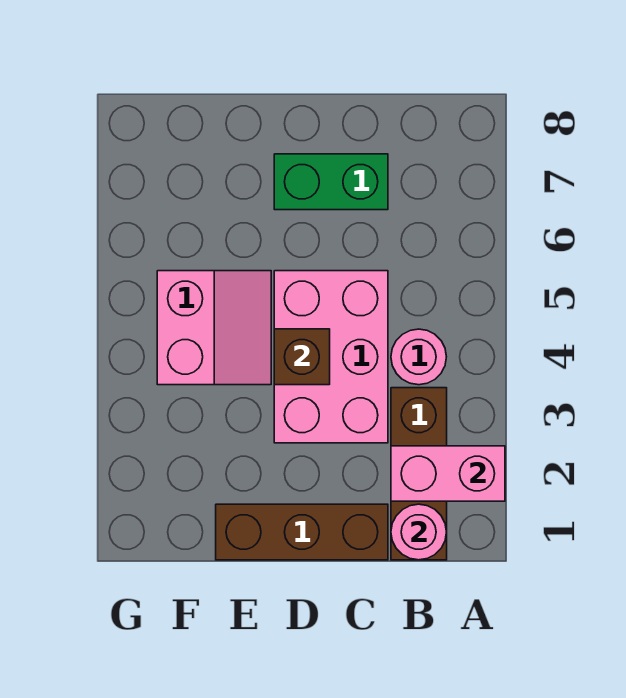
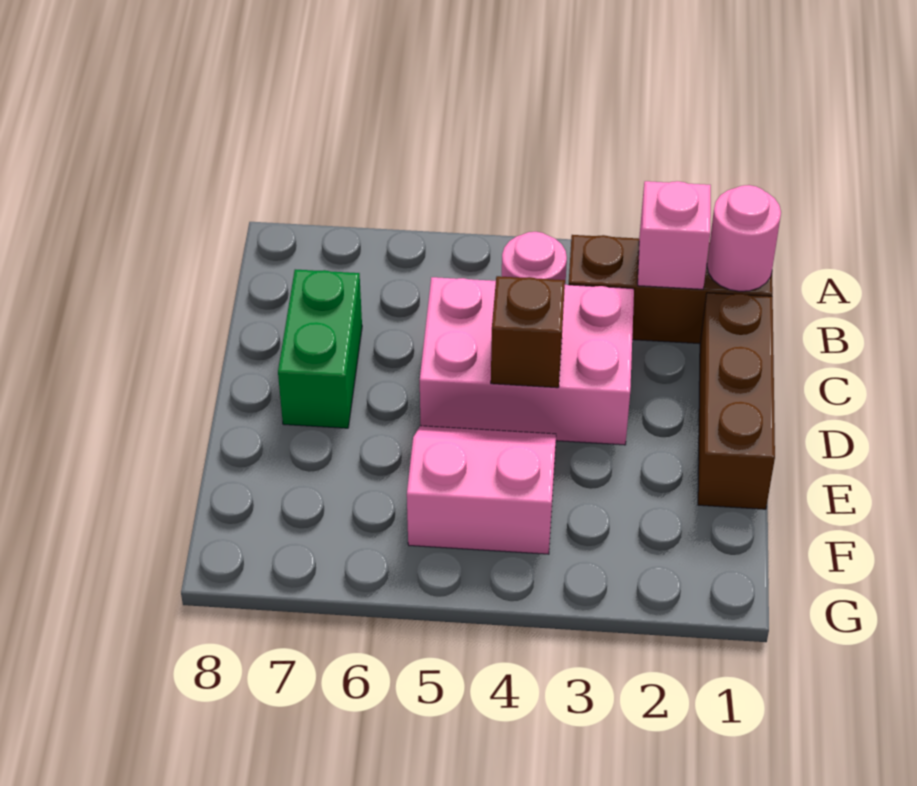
pink brick A2:B2 level 2 -> pink brick B2 level 2

